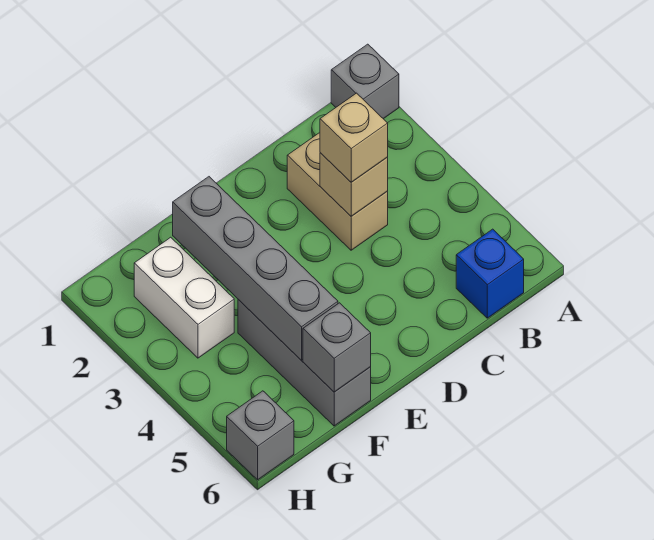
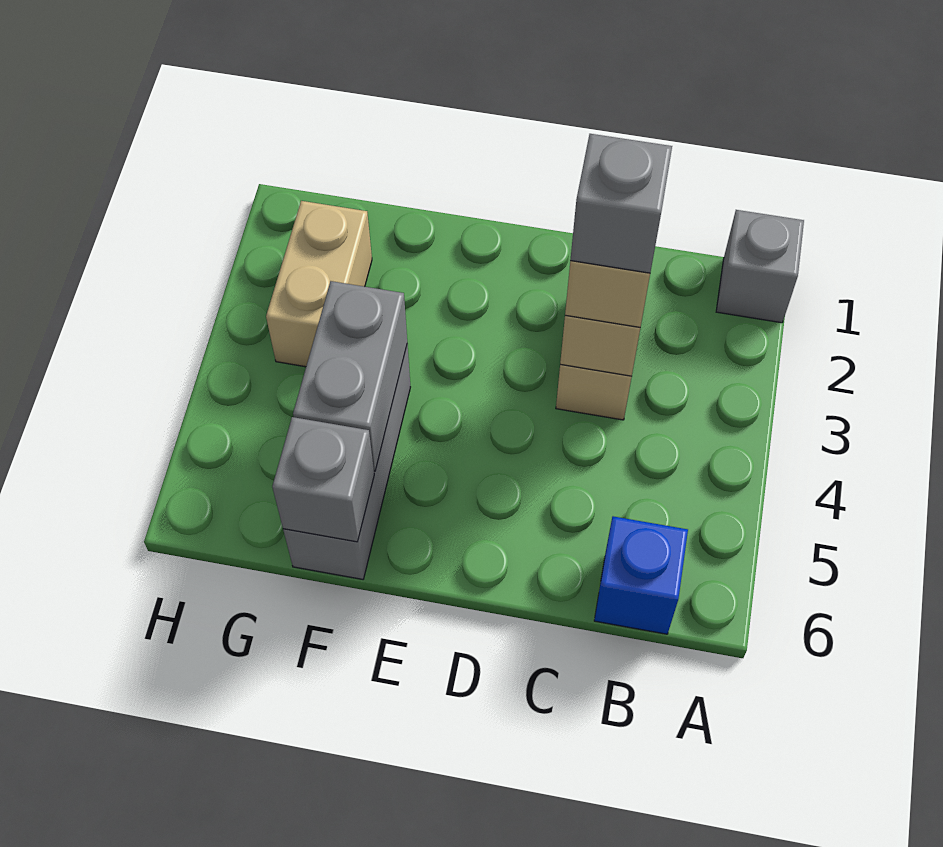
grey brick F2:F5 level 2 -> grey brick F4:F5 level 2
white brick G2:G3 level 1 -> tan brick G2:G3 level 1
grey brick H6 level 1 -> grey brick C3 level 4

